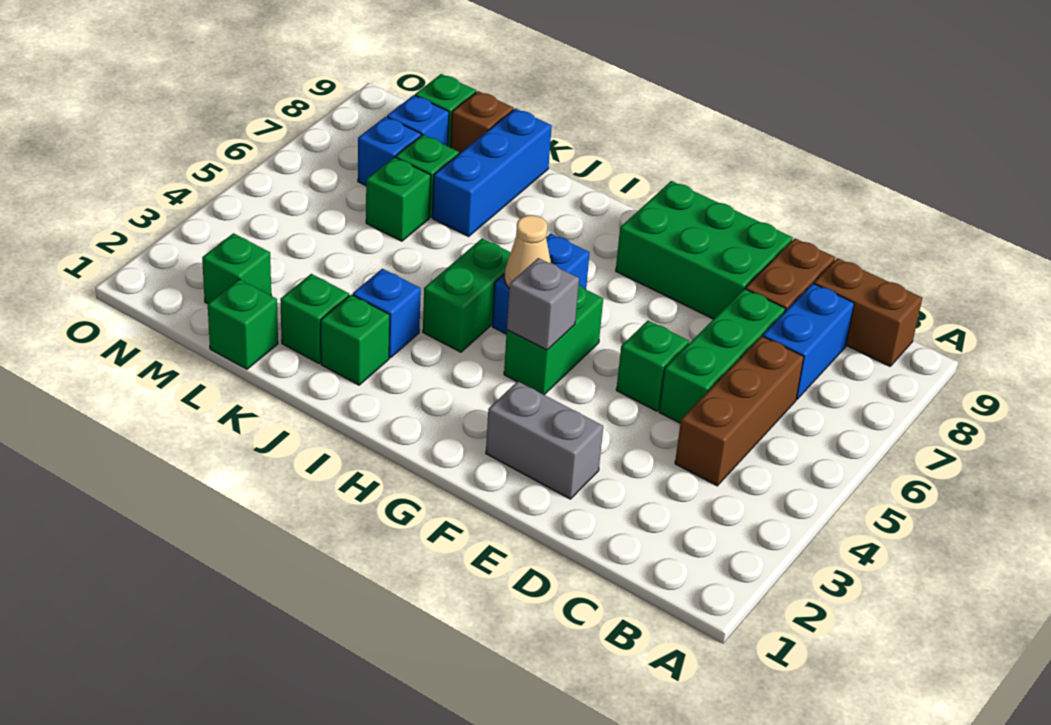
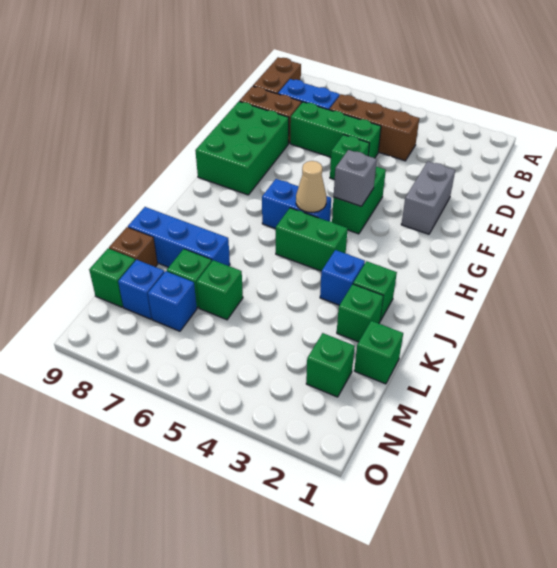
green brick G4:G5 level 1 -> green brick F4:G4 level 1

